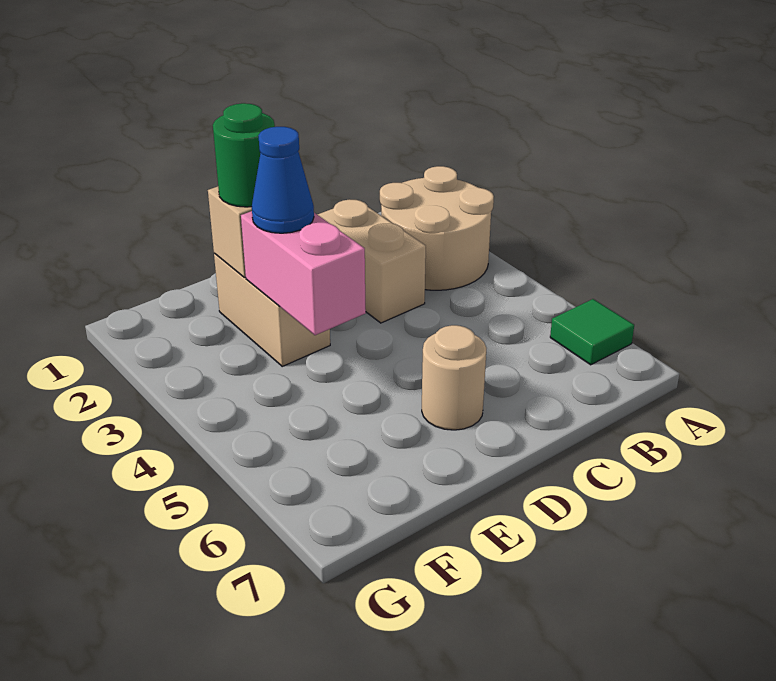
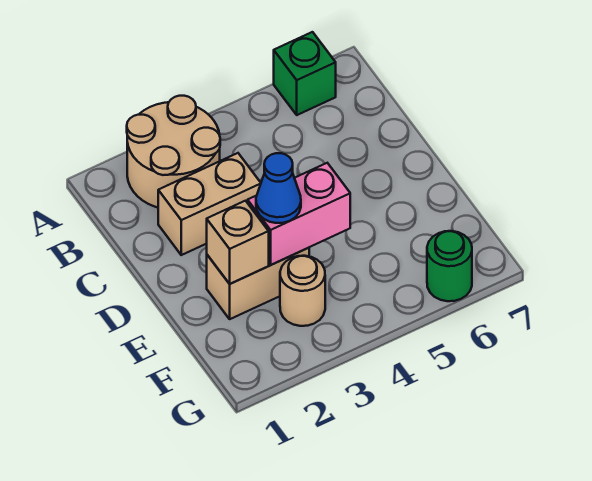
green tile A6 level 1 -> green brick A6 level 1
tan round brick D6 level 1 -> tan round brick F3 level 1
green round brick E2 level 3 -> green round brick G6 level 1

